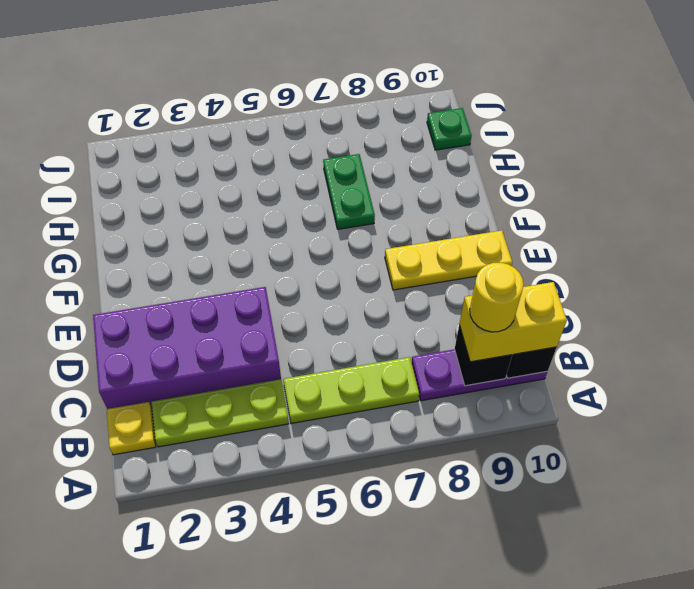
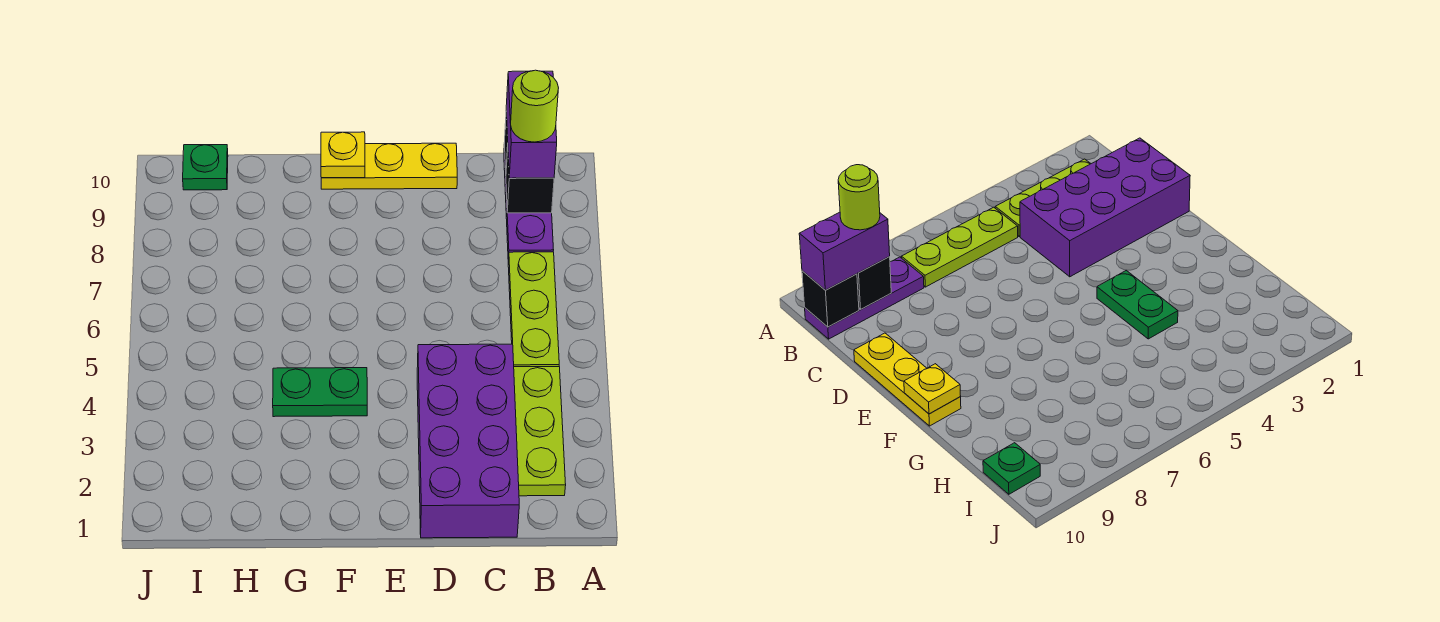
yellow plate B1 level 1 -> yellow plate F10 level 2
yellow brick B9:B10 level 3 -> purple brick B9:B10 level 3
yellow round brick B9 level 4 -> lime round brick B9 level 4
yellow plate E8:E10 level 1 -> yellow plate D10:F10 level 1
green plate G7:H7 level 1 -> green plate F4:G4 level 1

